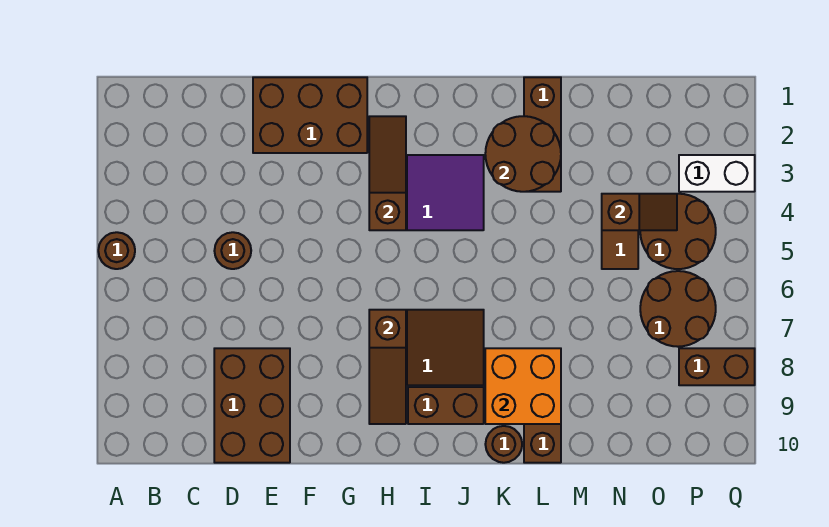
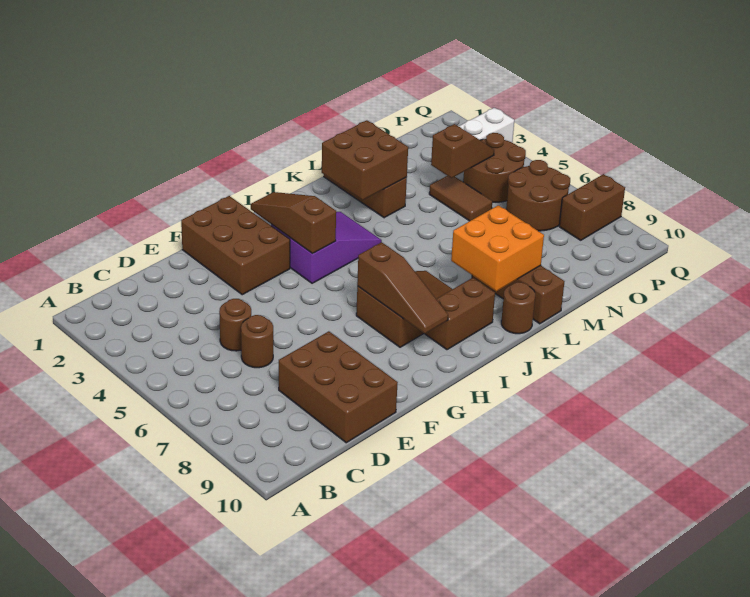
brown round brick A5 level 1 -> brown round brick D6 level 1
brown brick E1:G2 level 1 -> brown brick F1:G3 level 1
brown round brick K2:L3 level 2 -> brown brick K2:L3 level 2

